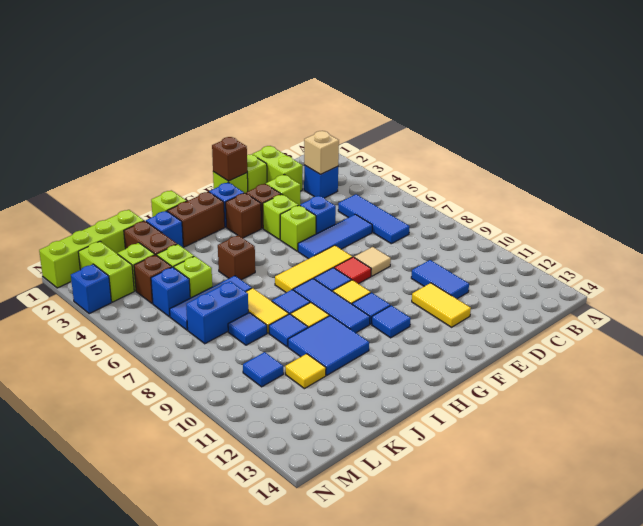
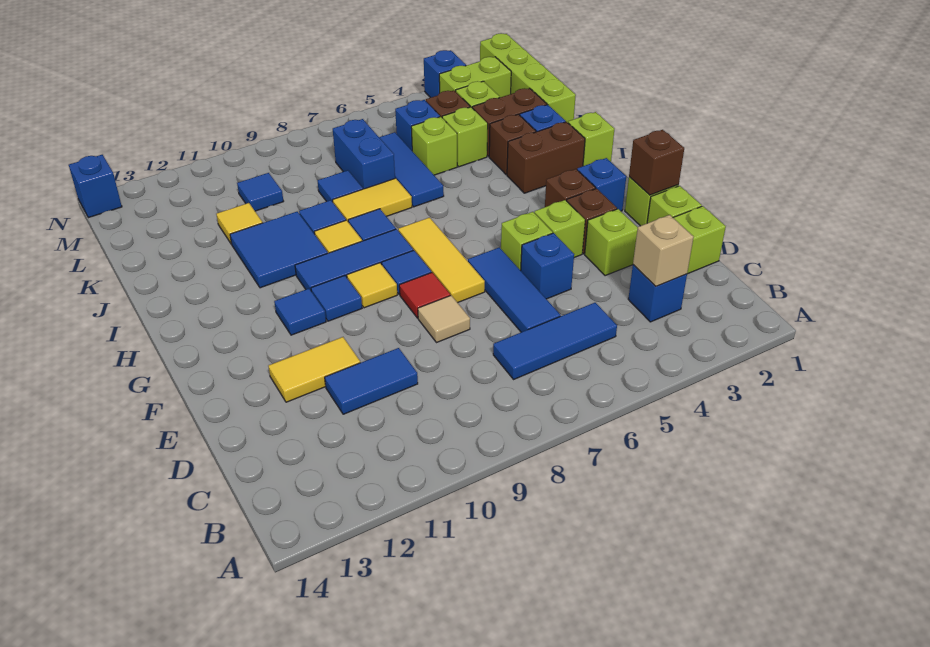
brown brick H2:I2 level 1 -> brown brick I2:I3 level 1
brown brick I5 level 1 -> brown brick J3 level 1
none -> blue brick N14 level 1

